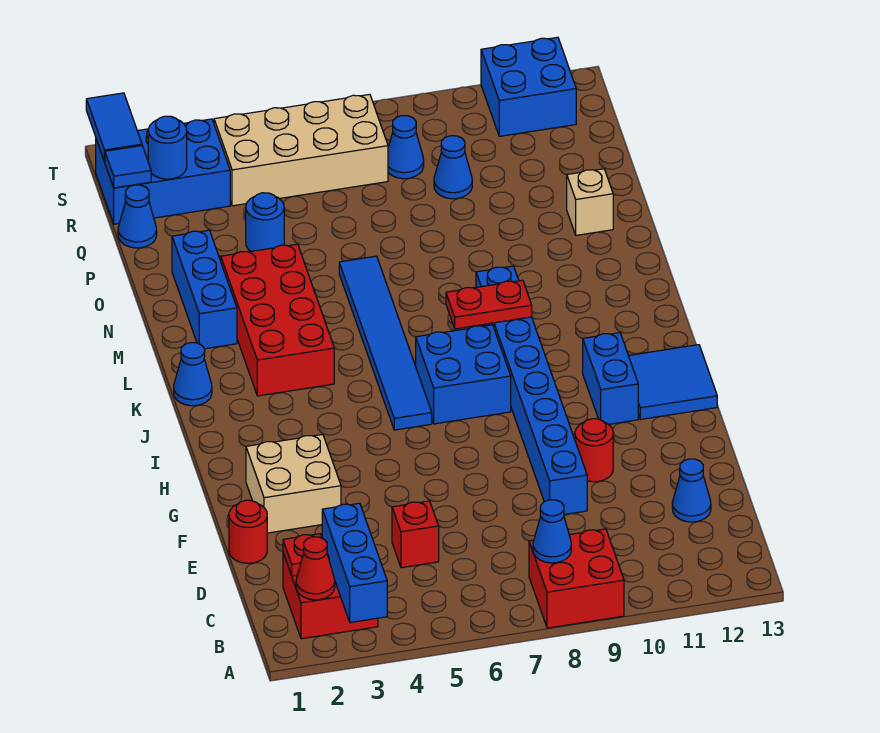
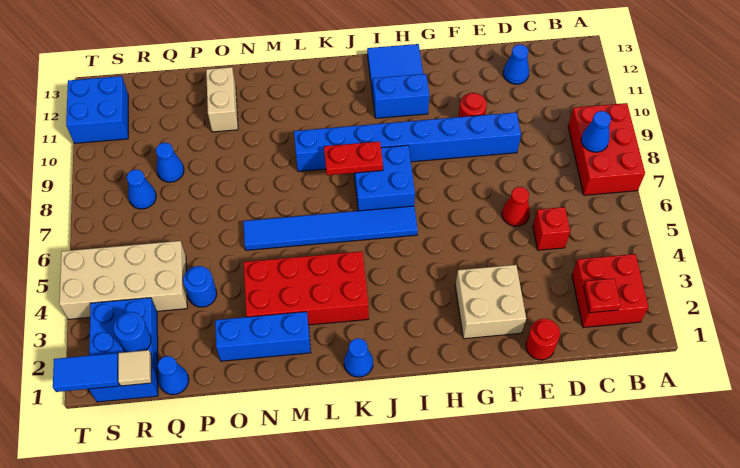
blue brick A3:C3 level 2 -> none
red brick A8:B9 level 1 -> red brick A7:B9 level 1
red cone B2 level 2 -> red cone E6 level 1
red plate K8:K9 level 2 -> red plate J8:K8 level 2
tan brick O12 level 1 -> tan brick O11:O12 level 1
blue tile R1 level 2 -> tan tile R1 level 2
tan brick R4:S7 level 1 -> tan brick Q4:T5 level 1

